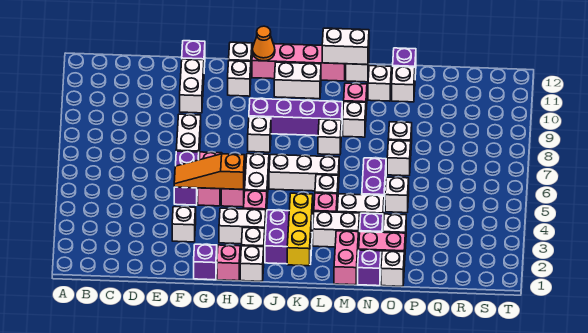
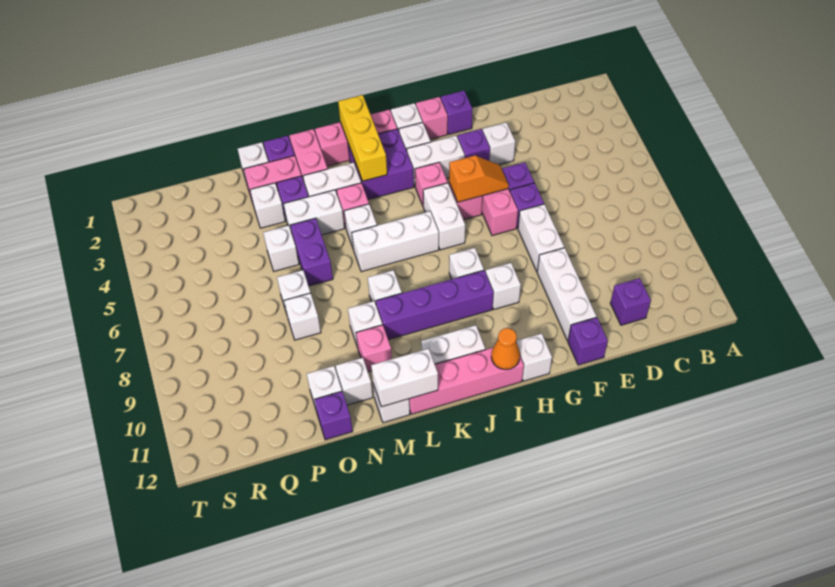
none -> purple brick D11 level 1
orange slope F5:H5 level 2 top H -> orange slope G5:H5 level 2 top H
white brick F10:F11 level 1 -> white brick F9:F11 level 1
none -> purple brick G3 level 1
white brick H11 level 1 -> white brick H9 level 1
none -> pink brick J1:L1 level 1

